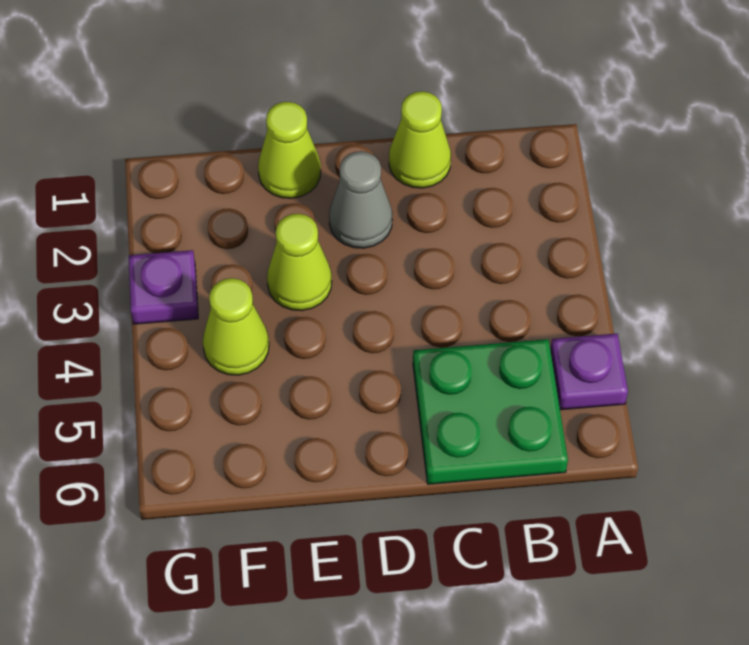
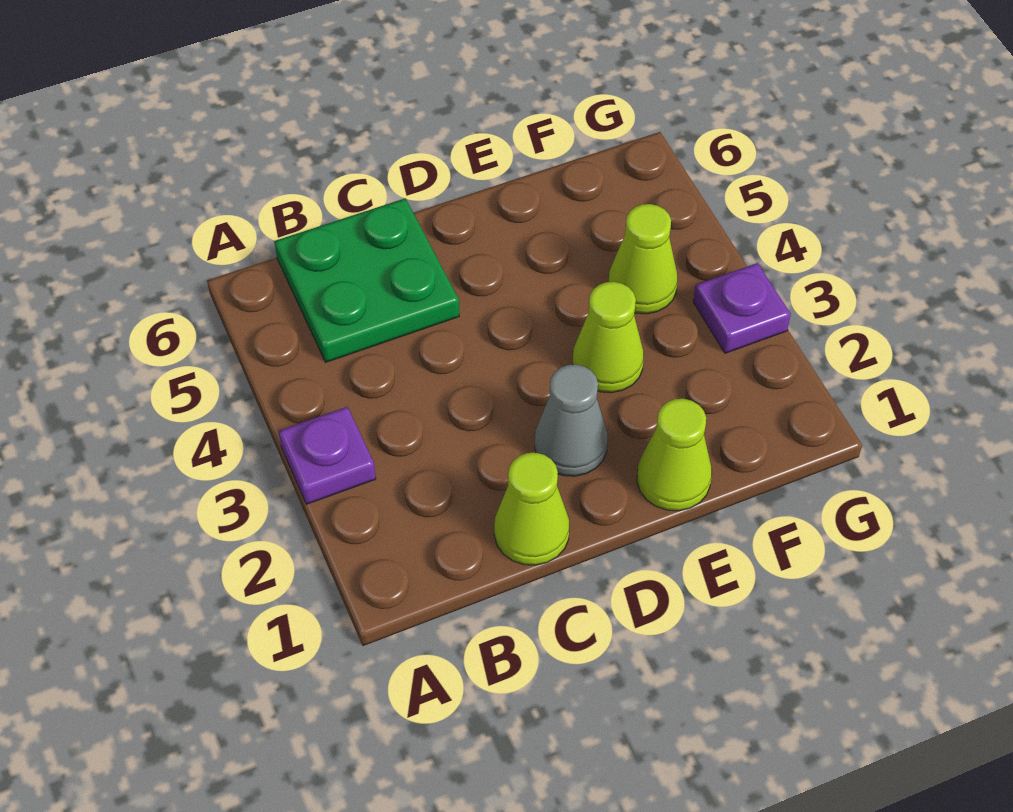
purple plate A5 level 1 -> purple plate A3 level 1

